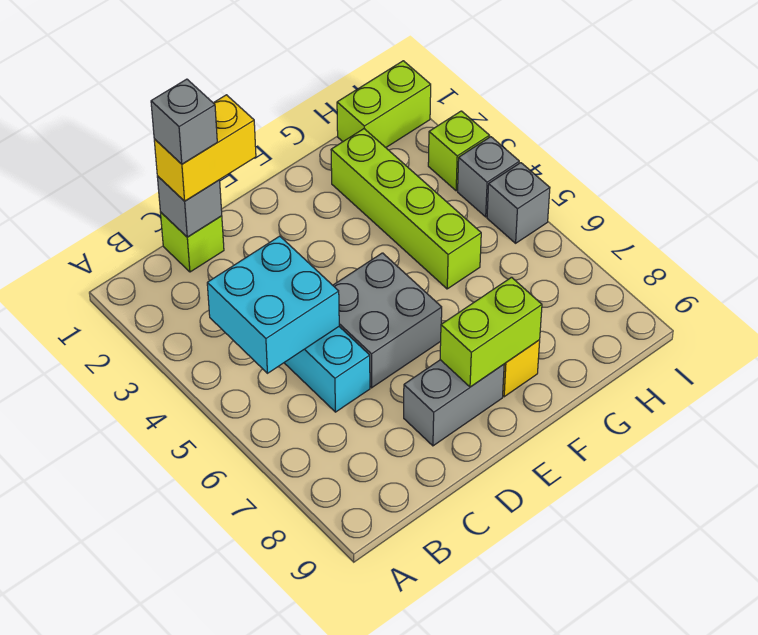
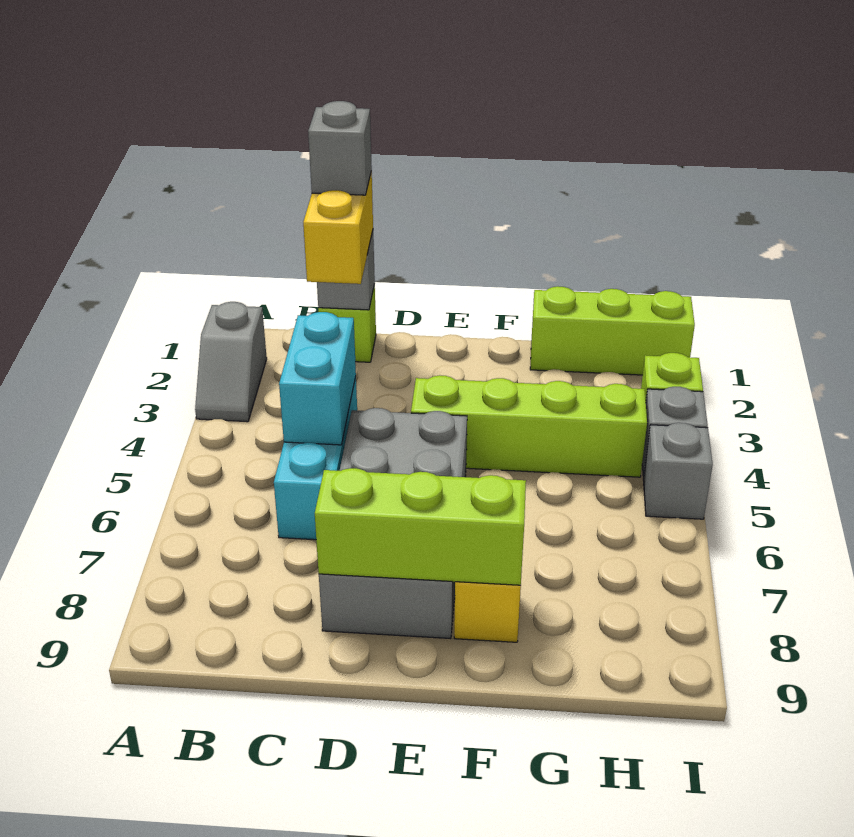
none -> grey slope A2:A3 level 1 top 2
cyan brick B4:C5 level 2 -> cyan brick C4:C5 level 2
yellow brick C1:D1 level 3 -> yellow brick C1:C2 level 3
lime brick E8:F8 level 2 -> lime brick D8:F8 level 2
lime brick G2:G5 level 1 -> lime brick E4:H4 level 1
lime brick H1:I1 level 1 -> lime brick G1:I1 level 1

